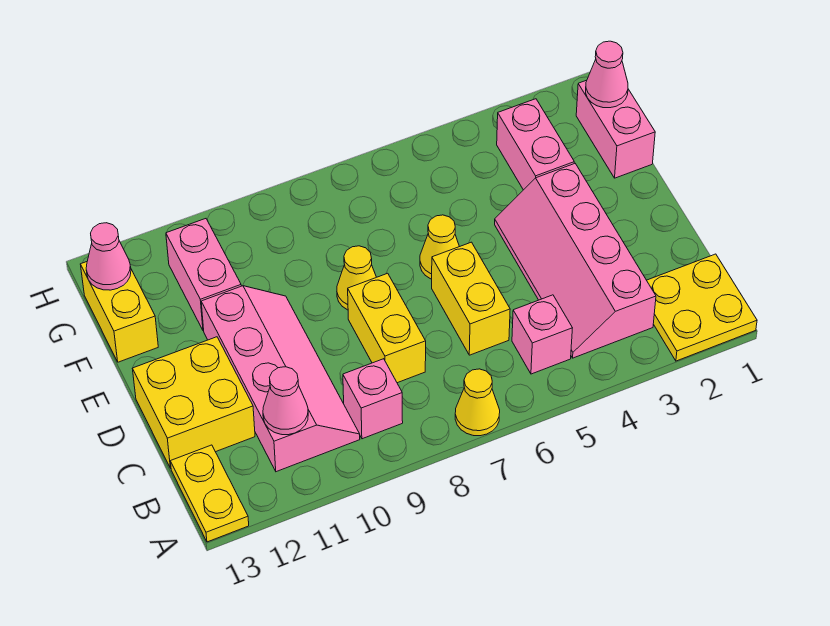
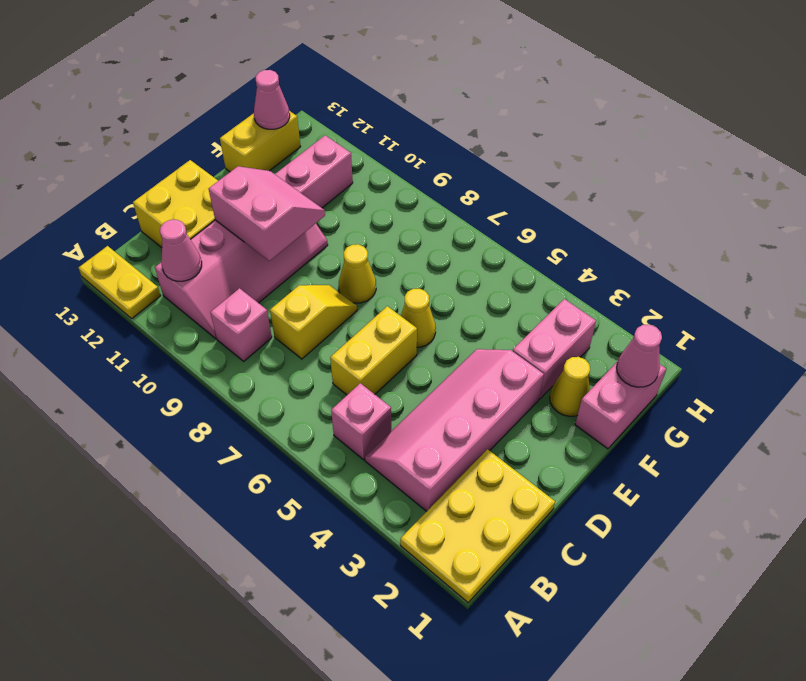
yellow plate A1:B2 level 1 -> yellow plate A1:C2 level 1
yellow cone A7 level 1 -> yellow cone F2 level 1
yellow plate A13:B13 level 1 -> yellow plate A12:A13 level 1
yellow brick C8:D8 level 1 -> yellow slope C8:D8 level 1 top C
none -> pink slope D10:E11 level 2 top D

